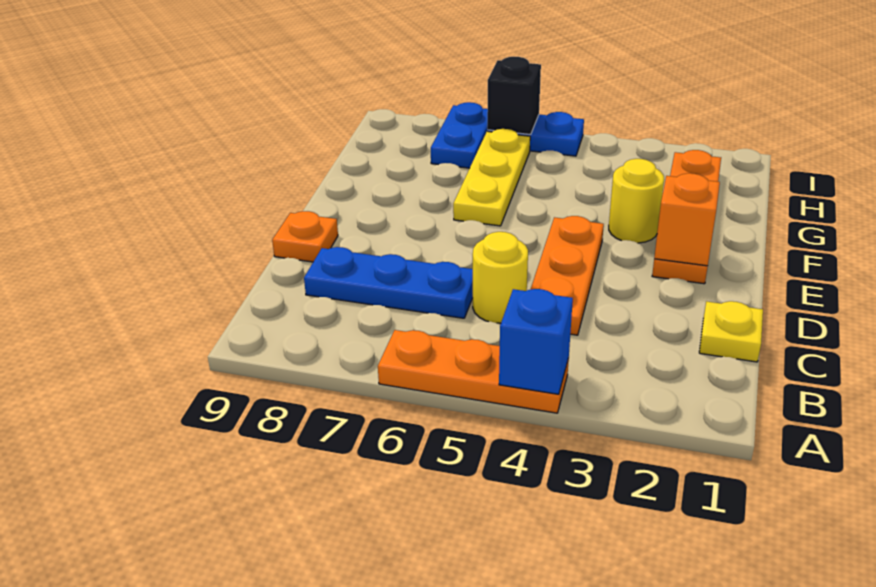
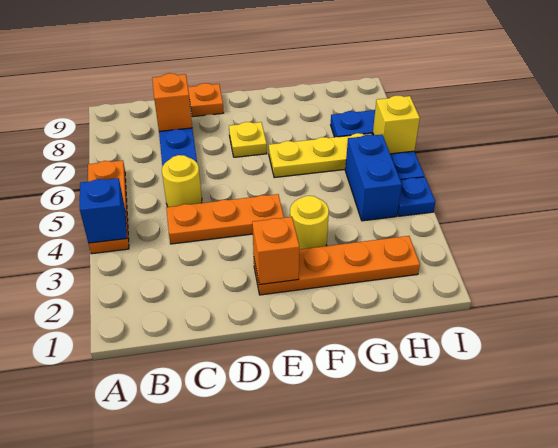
yellow plate C1 level 1 -> yellow plate E7 level 1
none -> orange brick C8 level 2
none -> blue brick H4:H5 level 1
none -> blue plate I4 level 1
black brick I6 level 2 -> yellow brick I6 level 2

